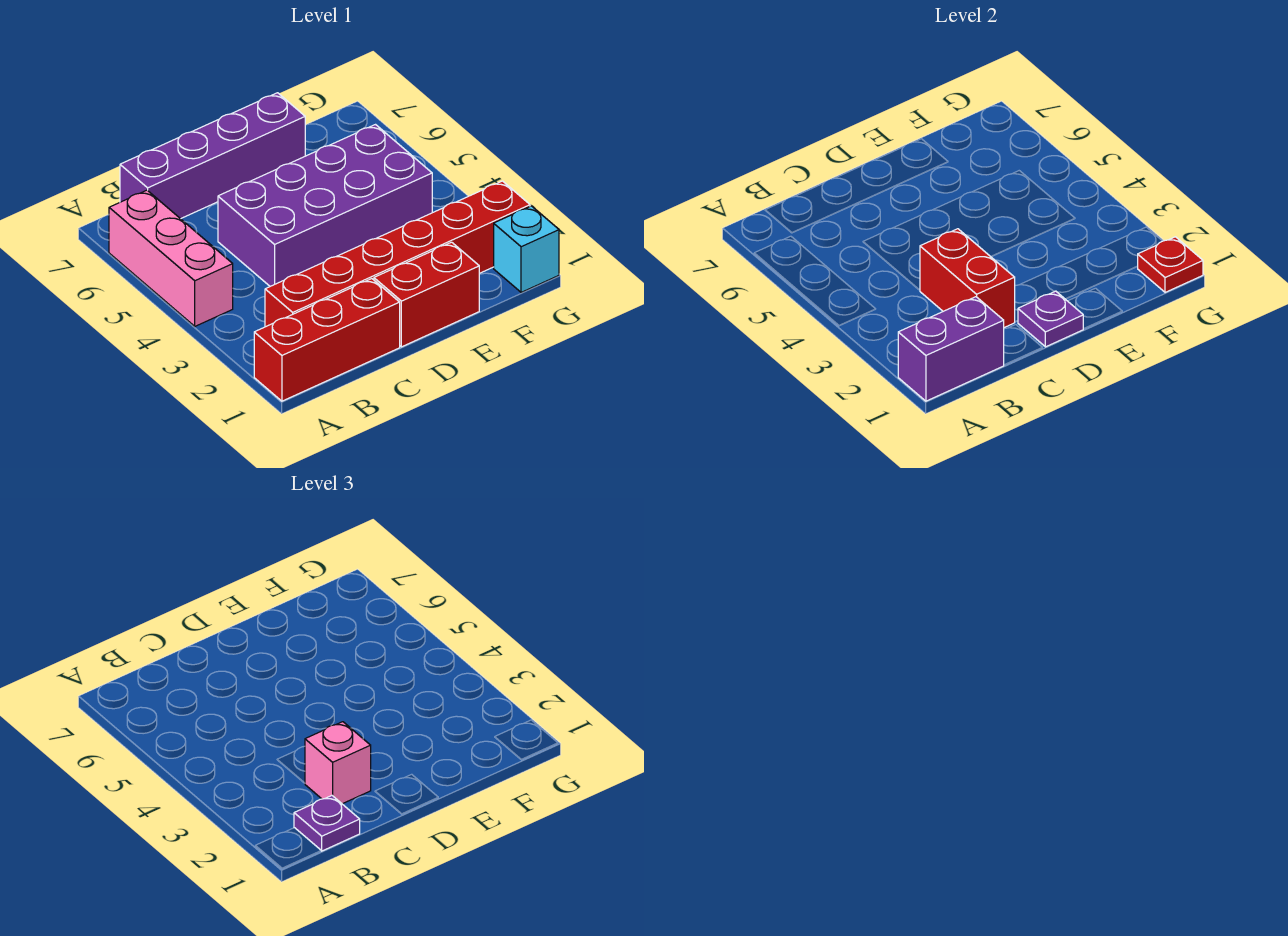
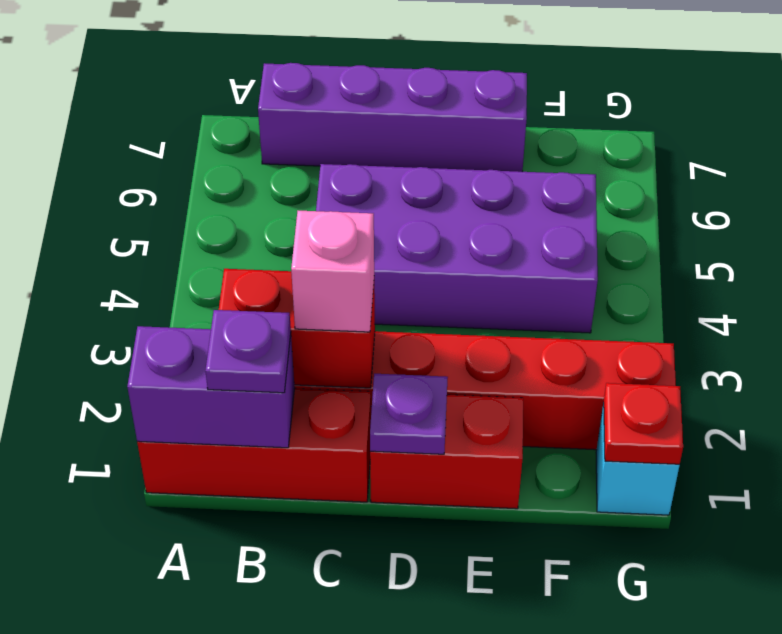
pink brick A4:A6 level 1 -> none
red brick C2:C3 level 2 -> red brick B2:C2 level 2

